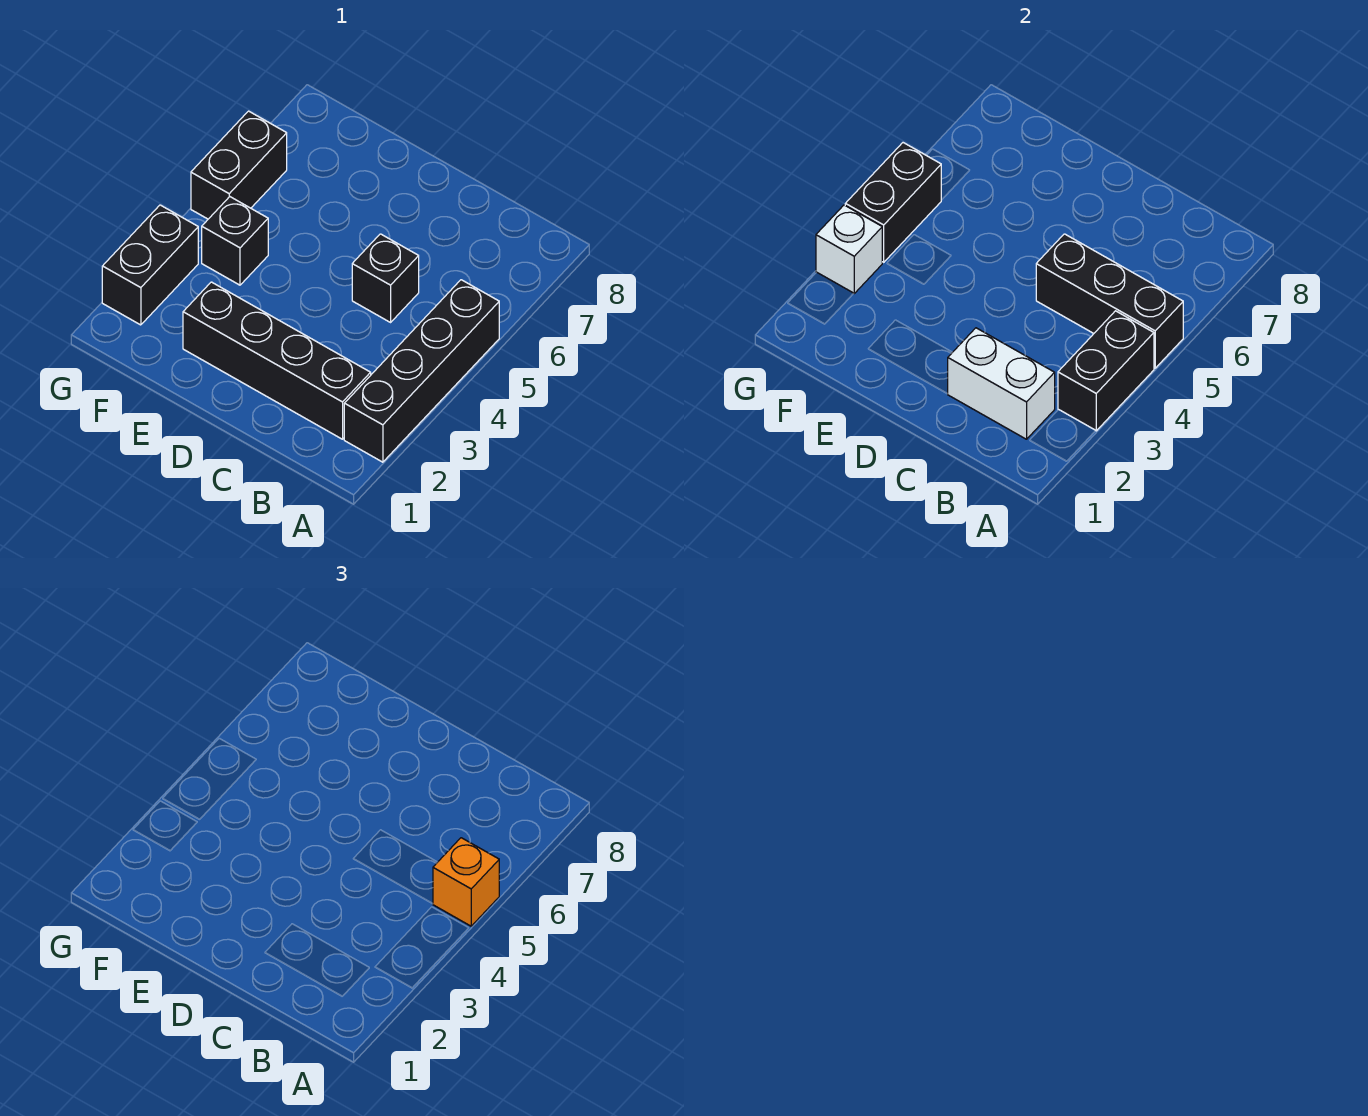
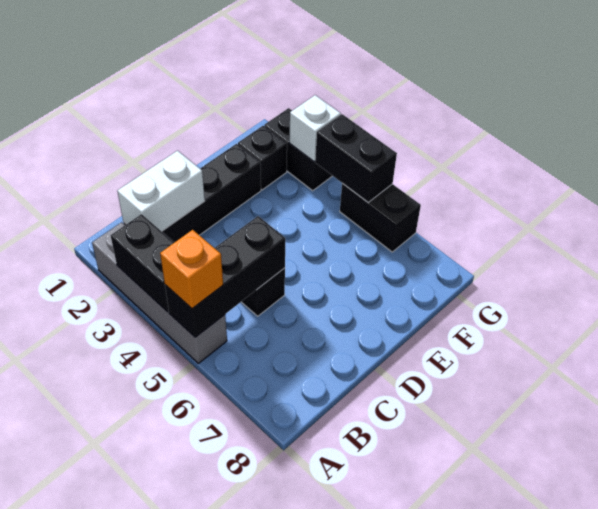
black brick A2:A5 level 1 -> grey brick A2:A5 level 1
black brick F4 level 1 -> black brick F2 level 1

